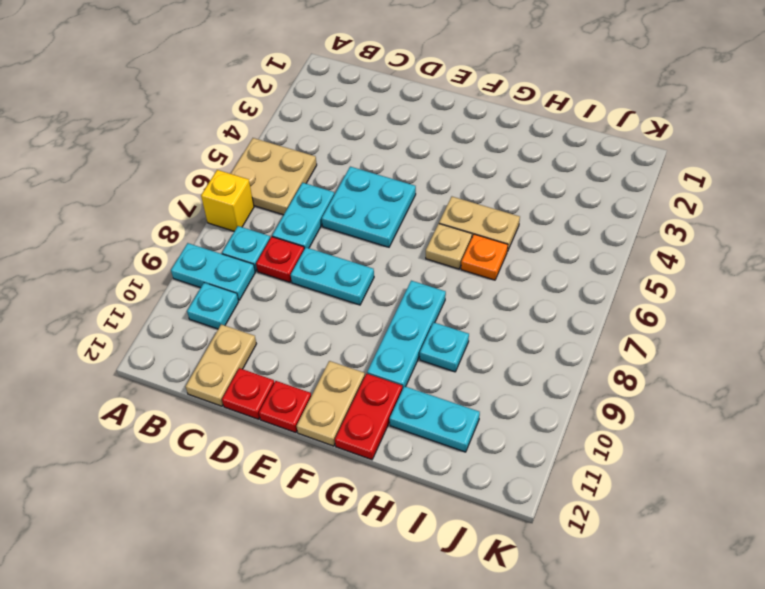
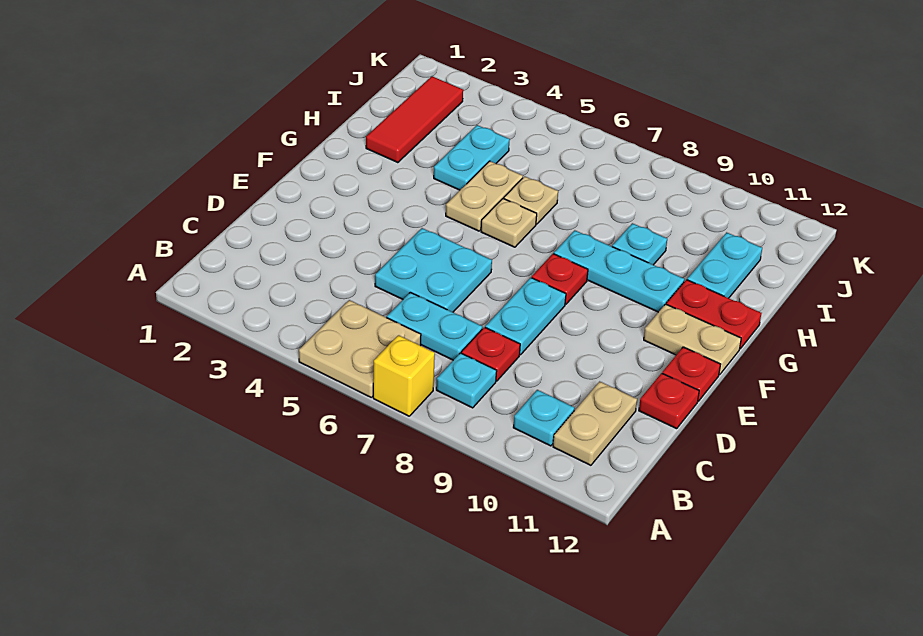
cyan plate A9:B9 level 1 -> cyan plate H4:I4 level 1
tan plate C11:C12 level 1 -> tan plate B11:C11 level 1
none -> red plate F8 level 1
none -> red tile H2:J2 level 1
orange plate H6 level 1 -> tan plate H6 level 1

